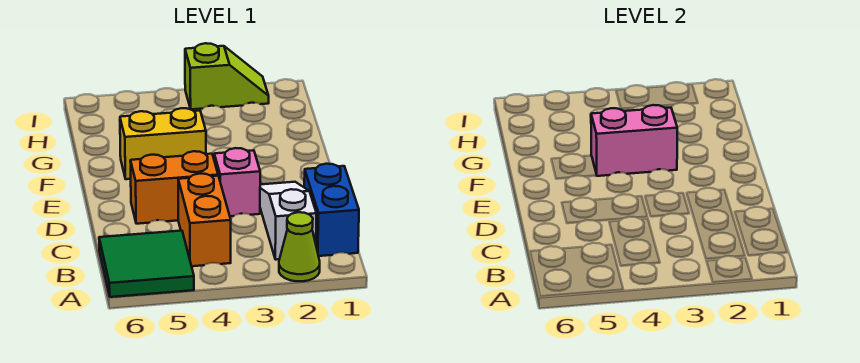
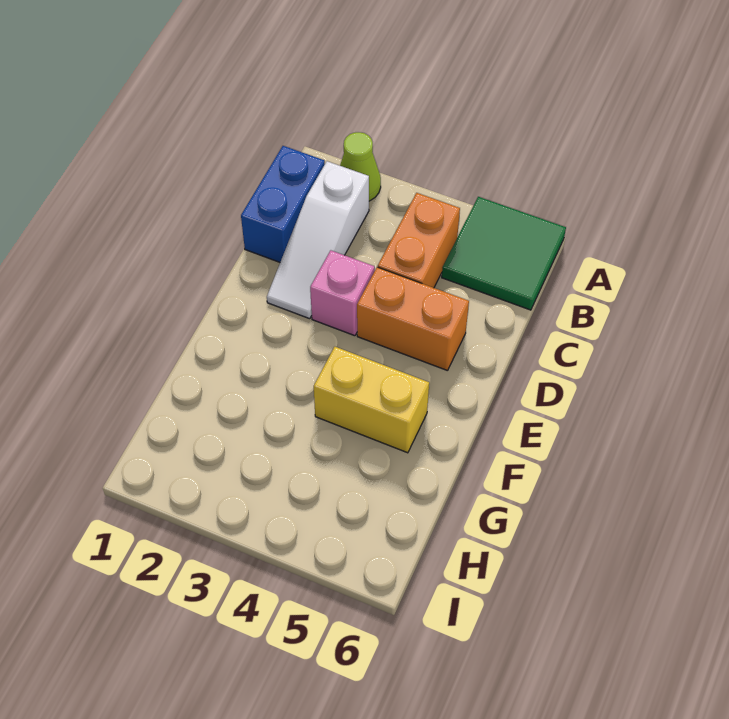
pink brick F3:F4 level 2 -> none
lime slope I2:I3 level 1 top 3 -> none

